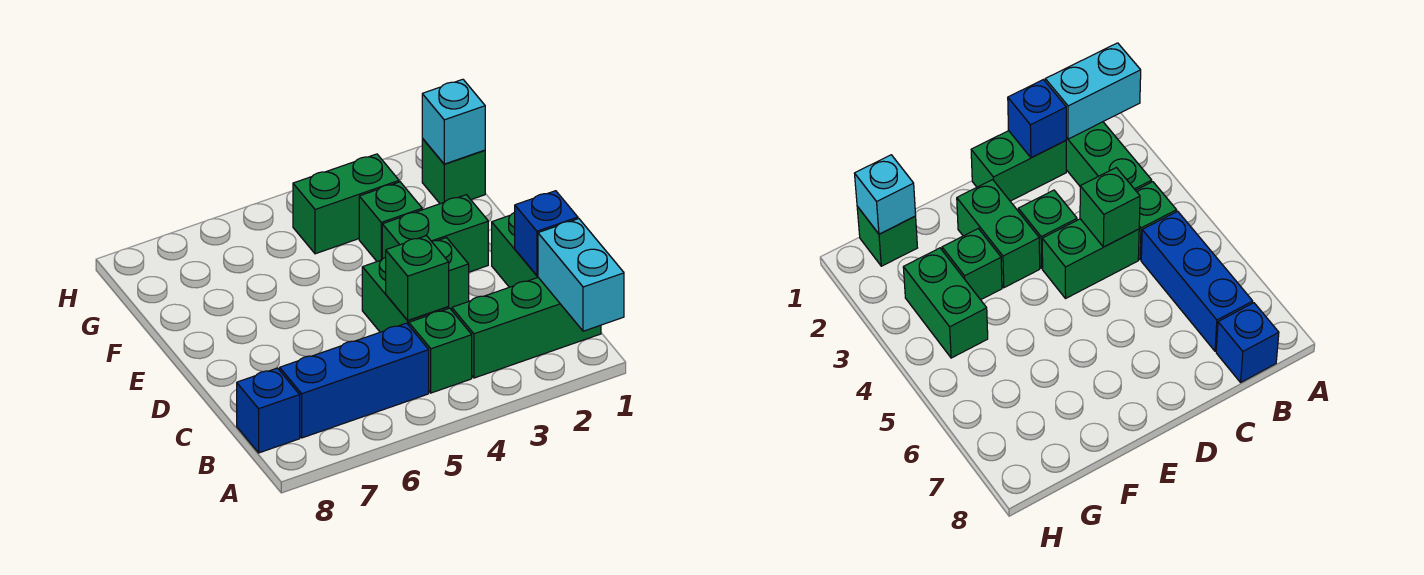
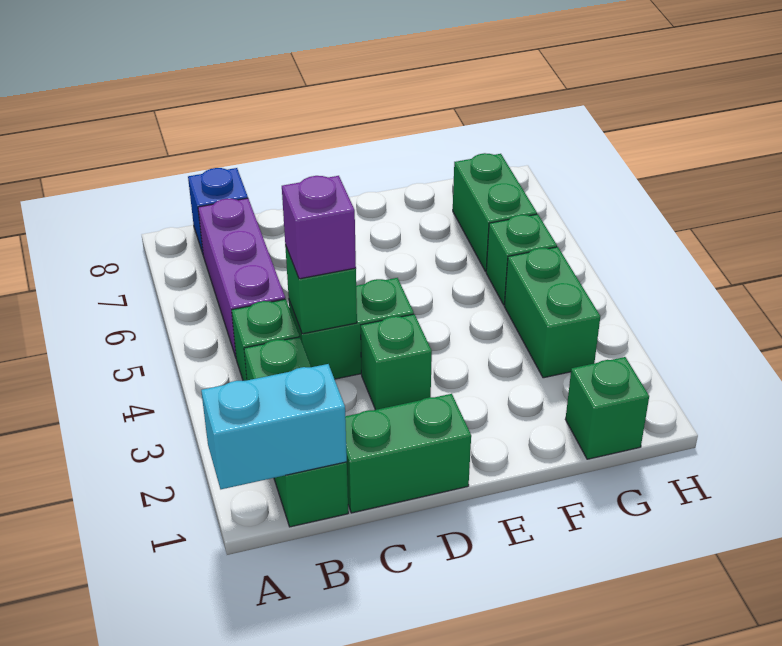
blue brick B5:B7 level 1 -> purple brick B5:B7 level 1
blue brick C1 level 2 -> none
none -> purple brick C4 level 3
green brick E2:E3 level 1 -> green brick G6:G7 level 1
green brick F3 level 1 -> green brick G5 level 1
cyan brick G1 level 2 -> none

